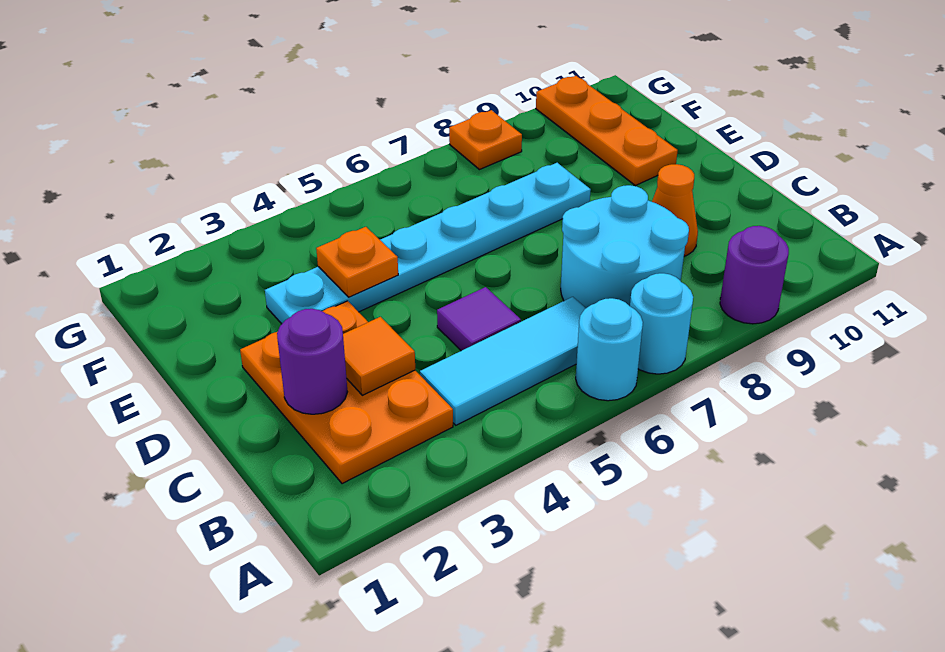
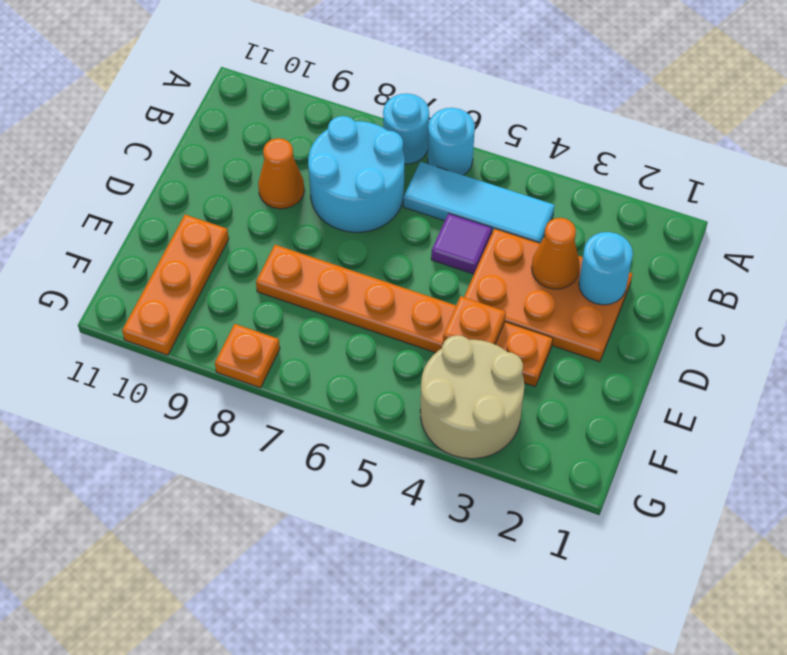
purple round brick A9 level 1 -> none
orange plate B2:D3 level 1 -> orange plate C2:D4 level 1
purple round brick C2 level 2 -> cyan round brick C2 level 2
orange tile C3 level 2 -> orange cone C3 level 2
cyan plate E3:E8 level 1 -> orange plate E3:E8 level 1
none -> tan round brick F3:G4 level 1

